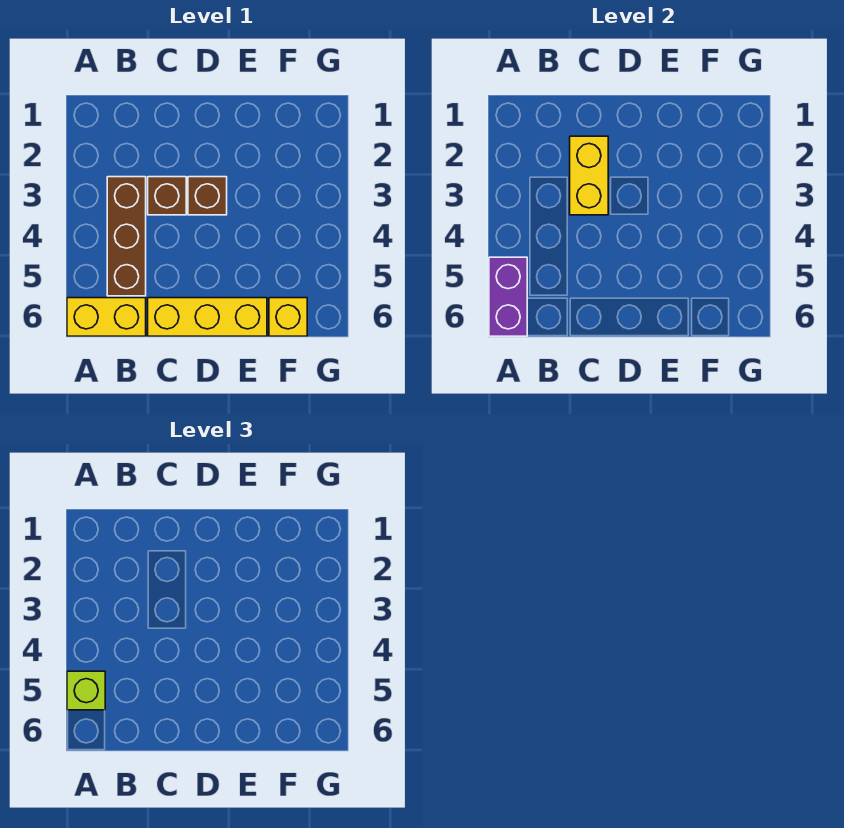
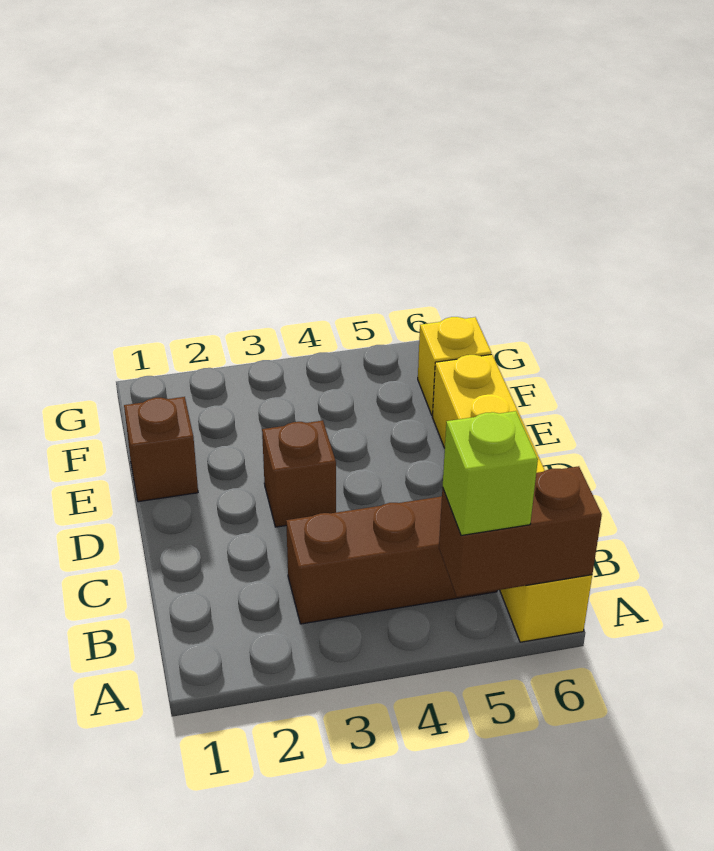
purple brick A5:A6 level 2 -> brown brick A5:A6 level 2
yellow brick C2:C3 level 2 -> none
brown brick C3 level 1 -> brown brick E1 level 1

